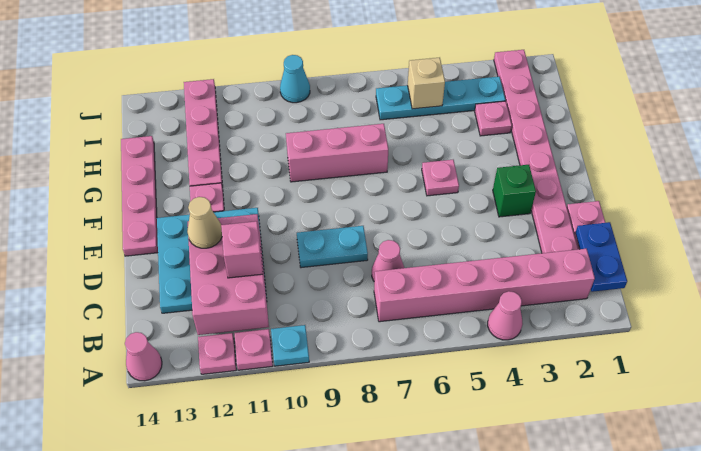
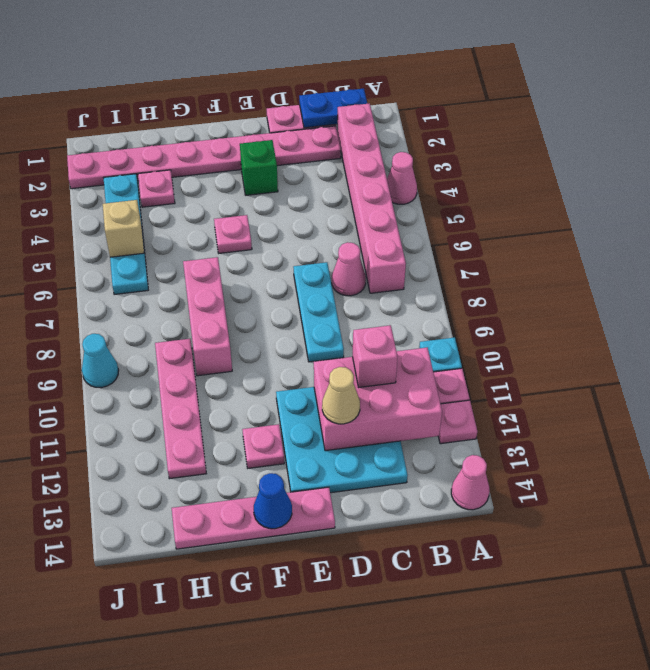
cyan plate D8:D9 level 1 -> cyan plate D7:D9 level 1
none -> blue cone F14 level 2
pink plate G12:J12 level 1 -> pink plate H9:H12 level 1

